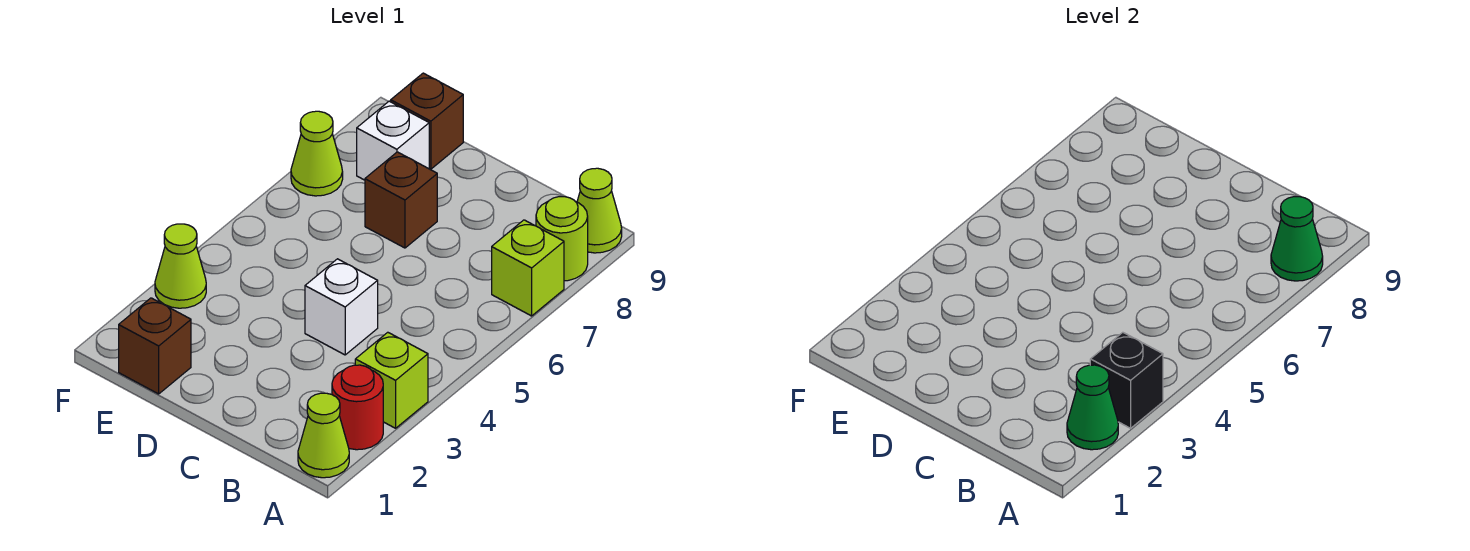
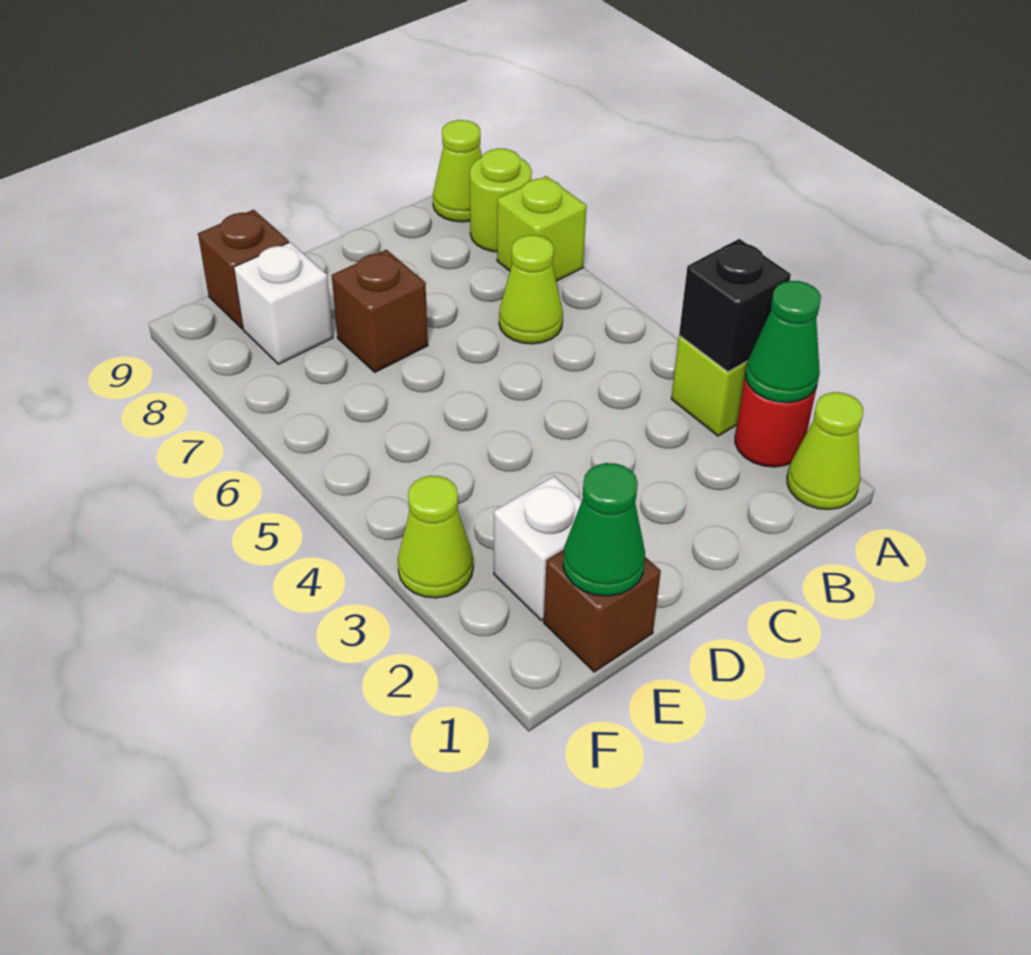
green cone A8 level 2 -> green cone E1 level 2
white brick C4 level 1 -> white brick E2 level 1
lime cone F7 level 1 -> lime cone B6 level 1

